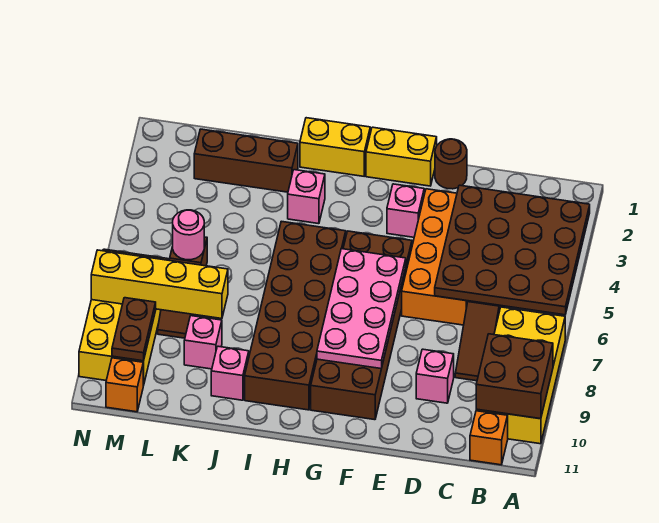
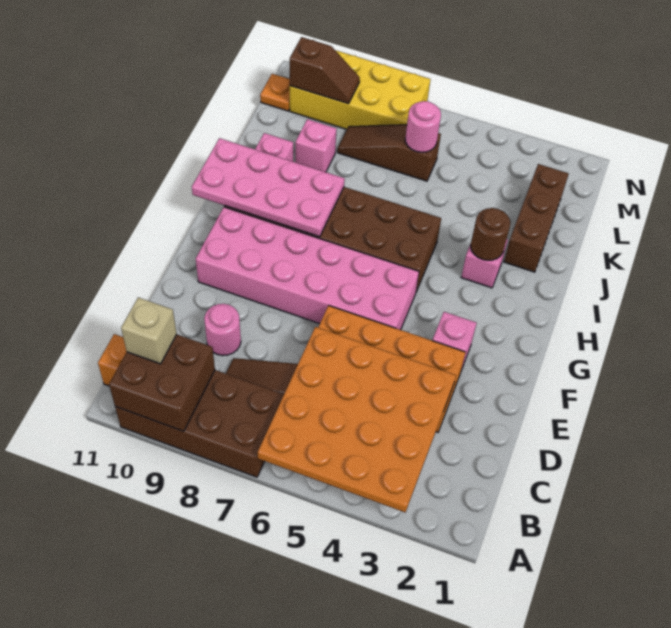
brown plate A3:D6 level 2 -> orange plate A3:D6 level 2
yellow brick A7:B10 level 1 -> brown brick A7:B10 level 1
none -> tan brick B10 level 3
pink brick D9 level 1 -> pink round brick D9 level 1
brown round brick E1 level 1 -> brown round brick I3 level 2
yellow brick F1:G1 level 1 -> none
brown brick F5:G10 level 1 -> pink brick F5:G10 level 1
pink plate F6:G9 level 2 -> pink plate H8:I11 level 2
yellow brick H1:I1 level 1 -> none
yellow brick K8:N8 level 2 -> none
brown plate M9:M10 level 2 -> brown slope M9:M10 level 2 top 10
orange brick M11 level 1 -> orange plate M11 level 1

